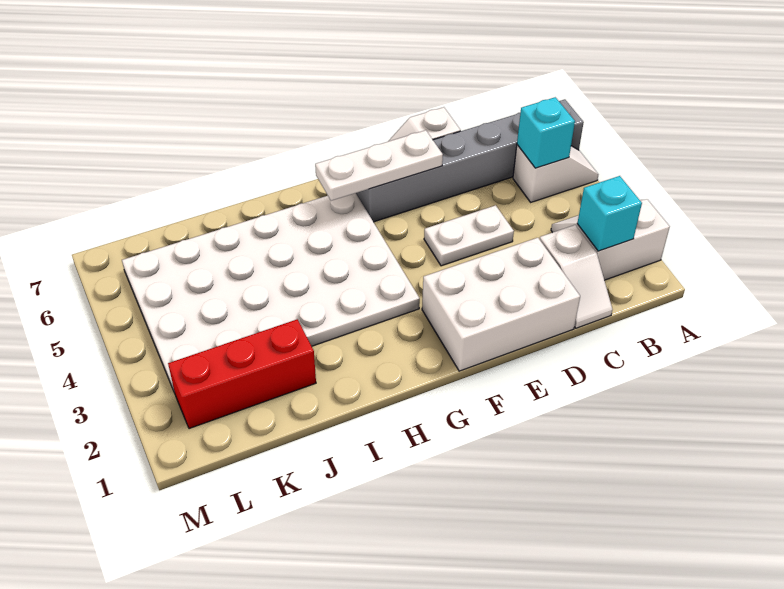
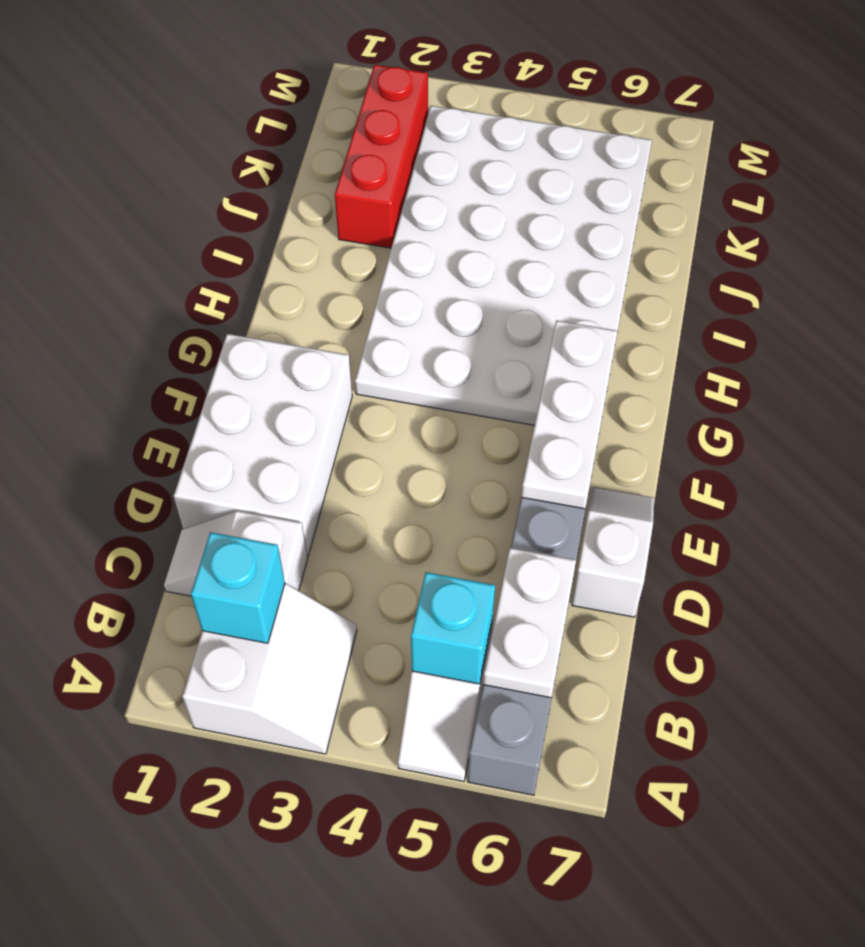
white plate D4:E4 level 1 -> white plate B6:C6 level 2

